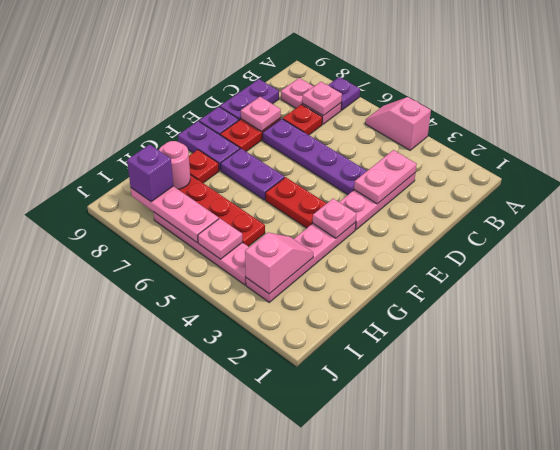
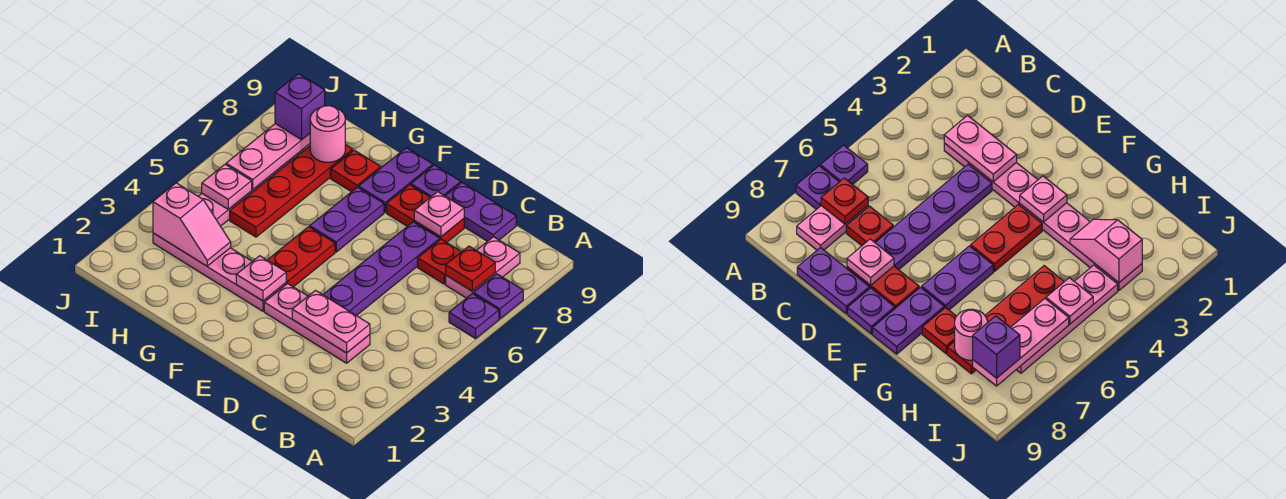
pink slope A4:A5 level 1 top 4 -> none
none -> purple plate A6 level 1
pink plate B7 level 2 -> red plate B7 level 2

